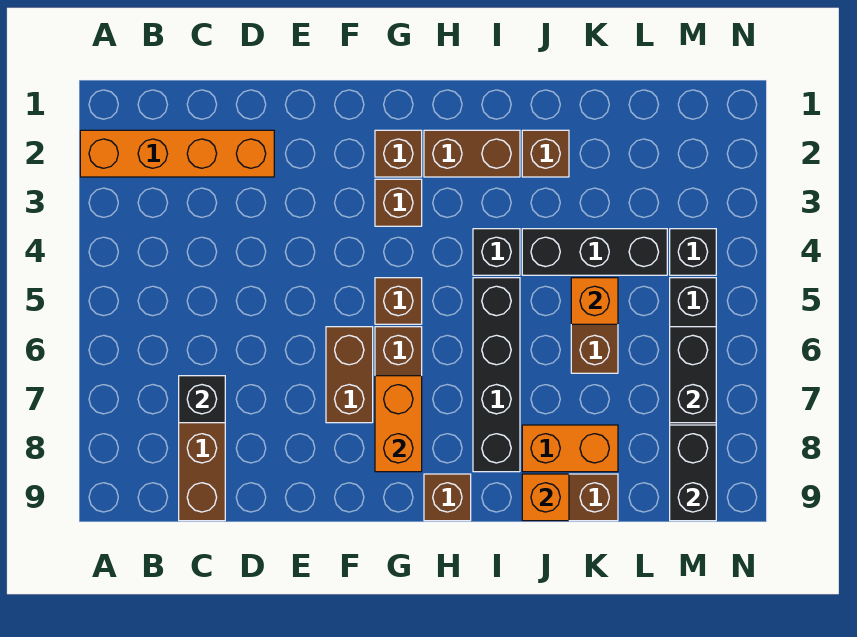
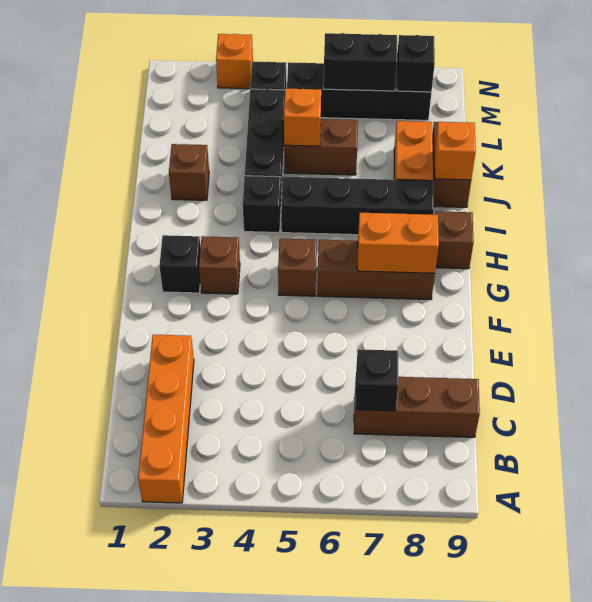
brown brick F6:F7 level 1 -> none
brown brick G2 level 1 -> black brick G2 level 1
brown brick H2:I2 level 1 -> none
black brick M8:M9 level 2 -> black brick M8 level 2
none -> orange brick N3 level 1

